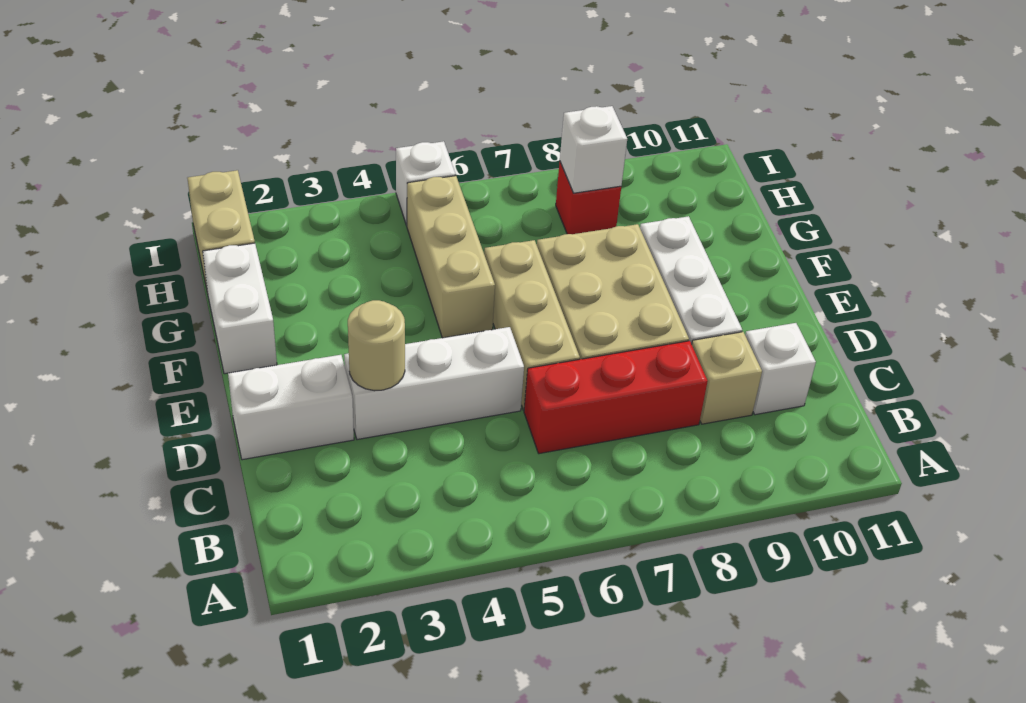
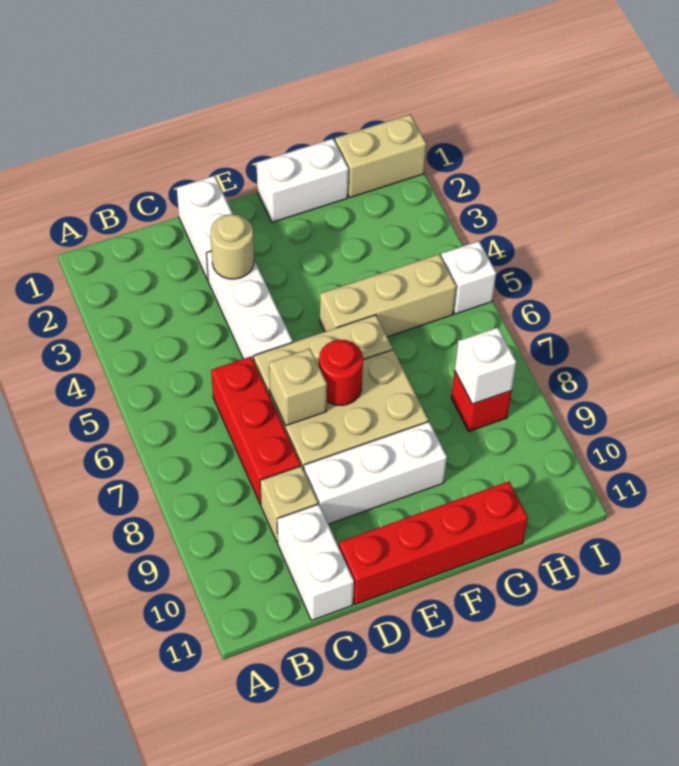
white brick C10 level 1 -> white brick C10:C11 level 1
none -> tan brick D7 level 2
none -> red brick D11:G11 level 1
none -> red round brick E7 level 2

